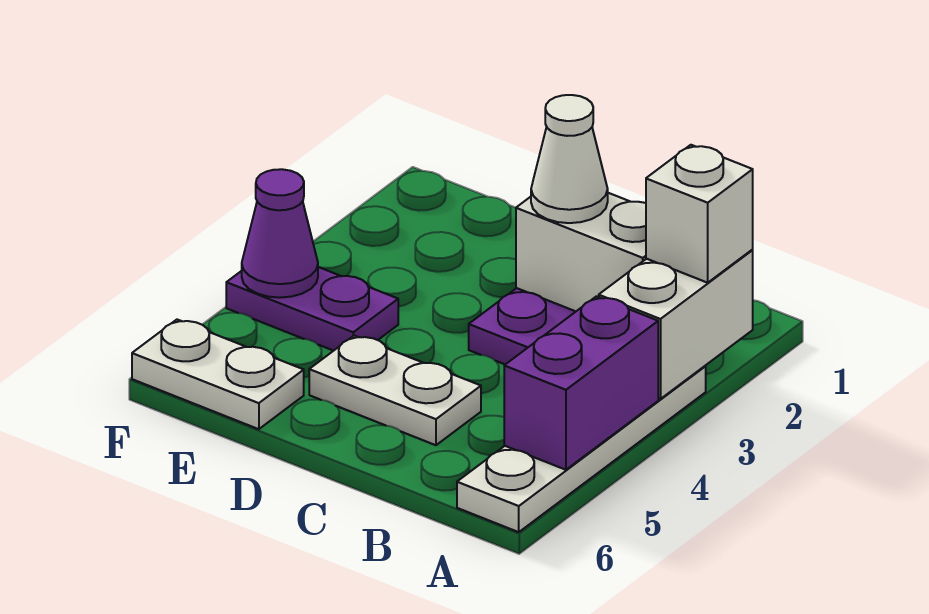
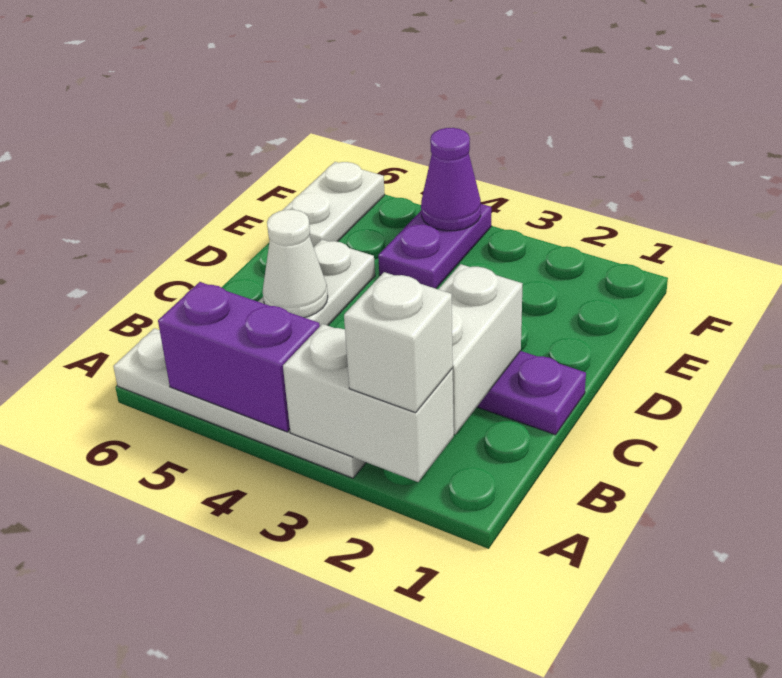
white cone C2 level 3 -> white cone C5 level 2

